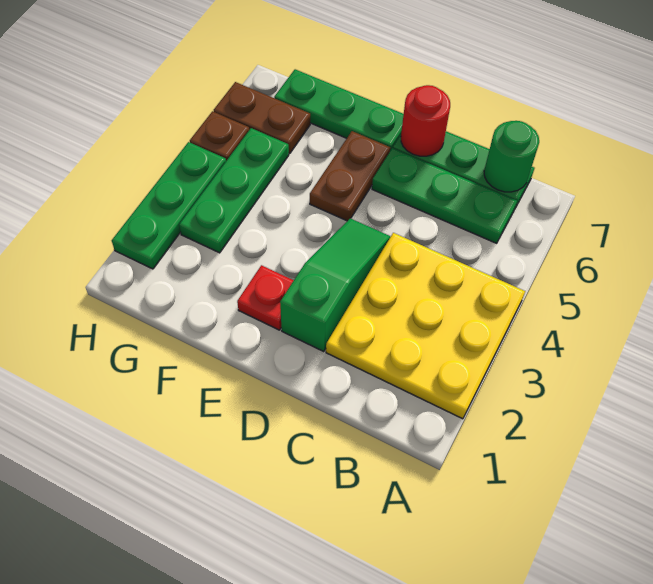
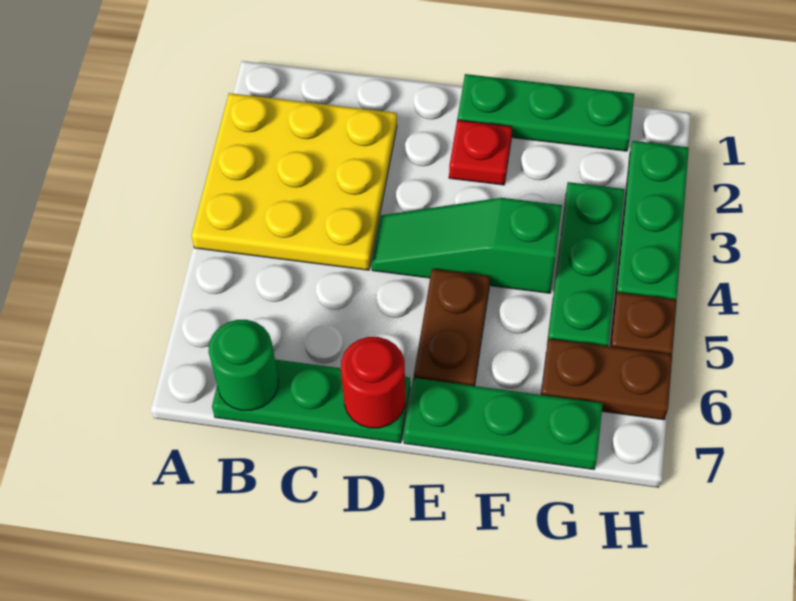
green plate B6:D6 level 1 -> green plate E1:G1 level 1
green slope D2:D4 level 1 top 2 -> green slope D4:F4 level 1 top F

